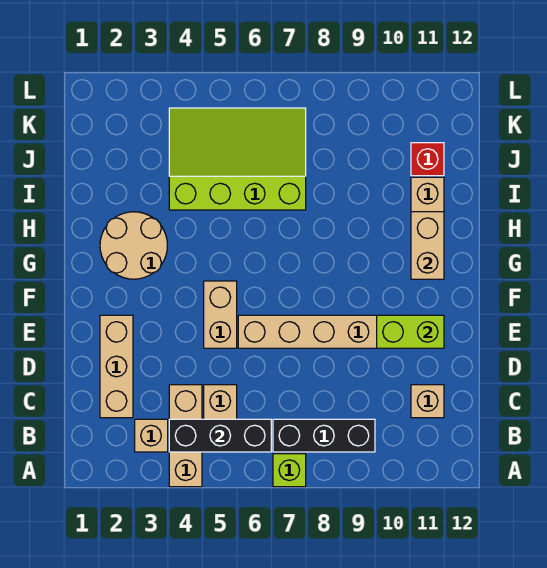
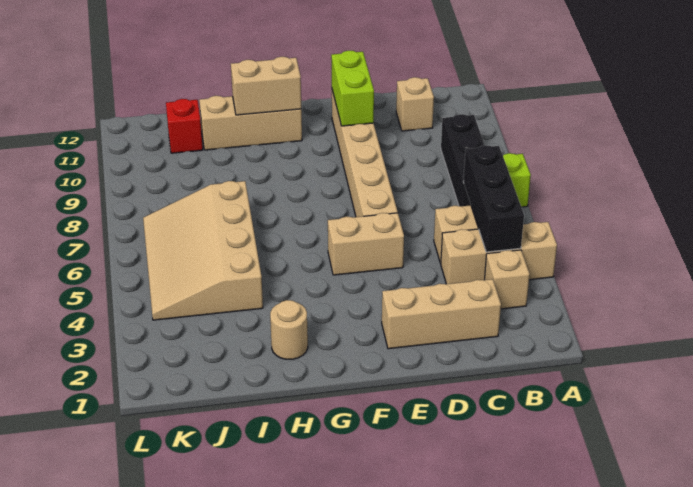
tan round brick G2:H3 level 1 -> tan round brick H2 level 1
lime slope I4:K7 level 1 top I -> tan slope I4:K7 level 1 top I

